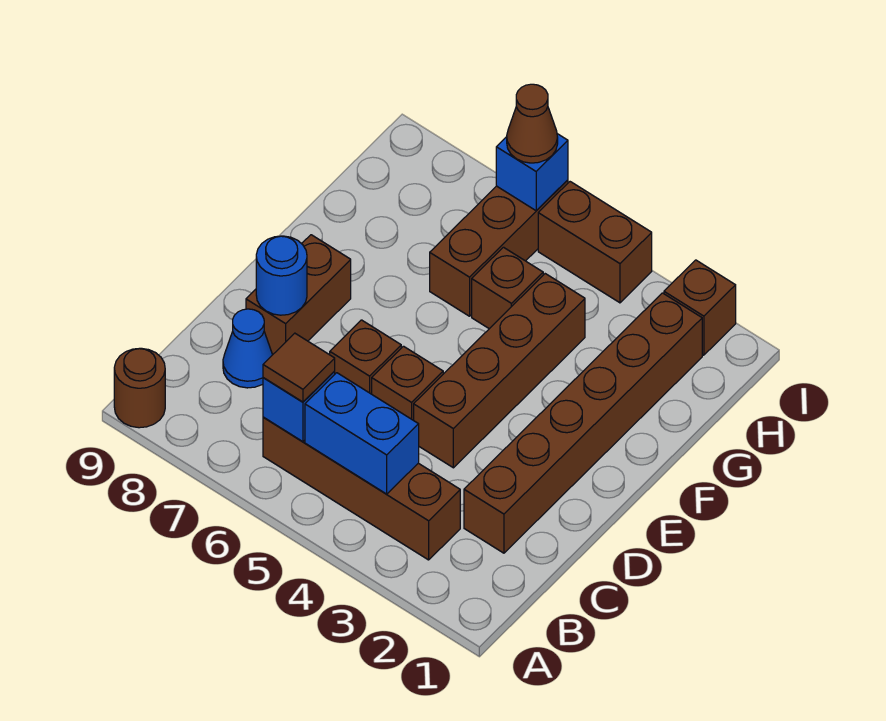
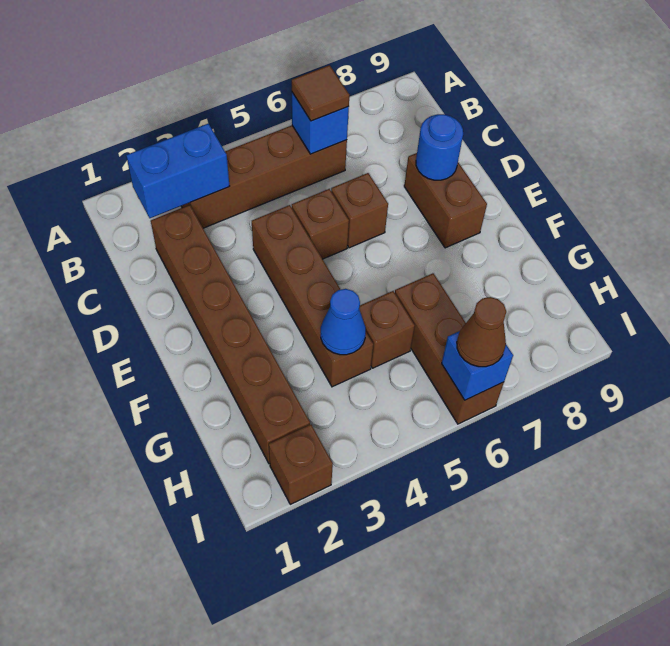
brown round brick A9 level 1 -> none
blue brick B4:B5 level 2 -> blue brick B2:B3 level 2
blue cone C8 level 1 -> blue cone G4 level 2
brown brick I4:I5 level 1 -> none

